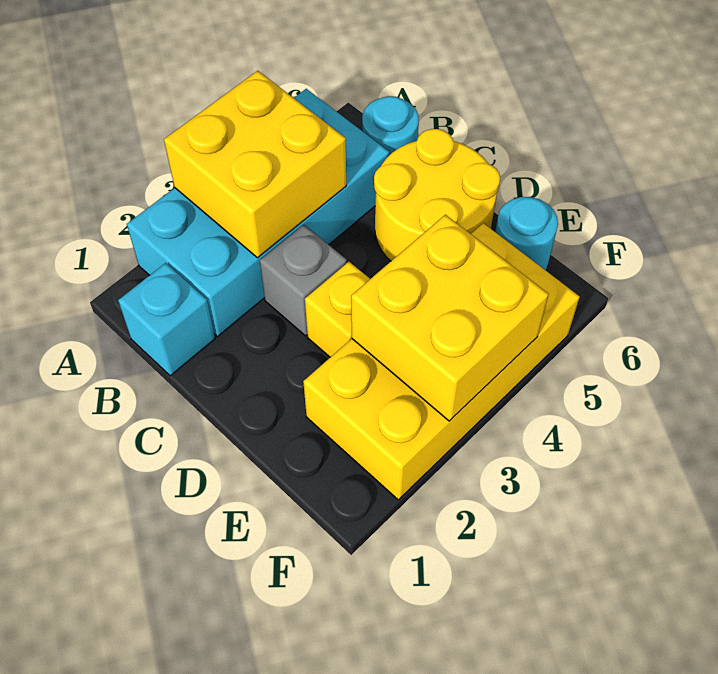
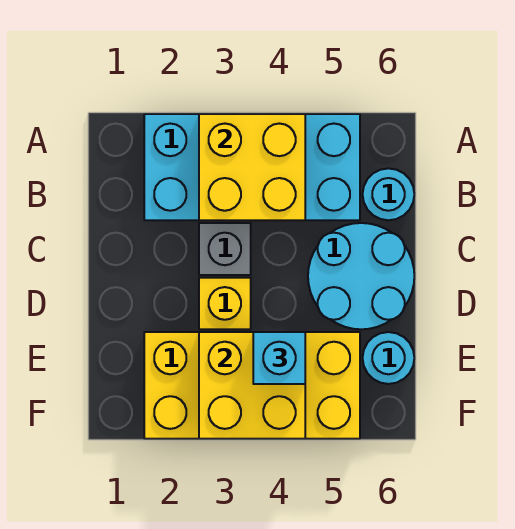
cyan brick B1 level 1 -> cyan brick E4 level 3
yellow round brick C5:D6 level 1 -> cyan round brick C5:D6 level 1

